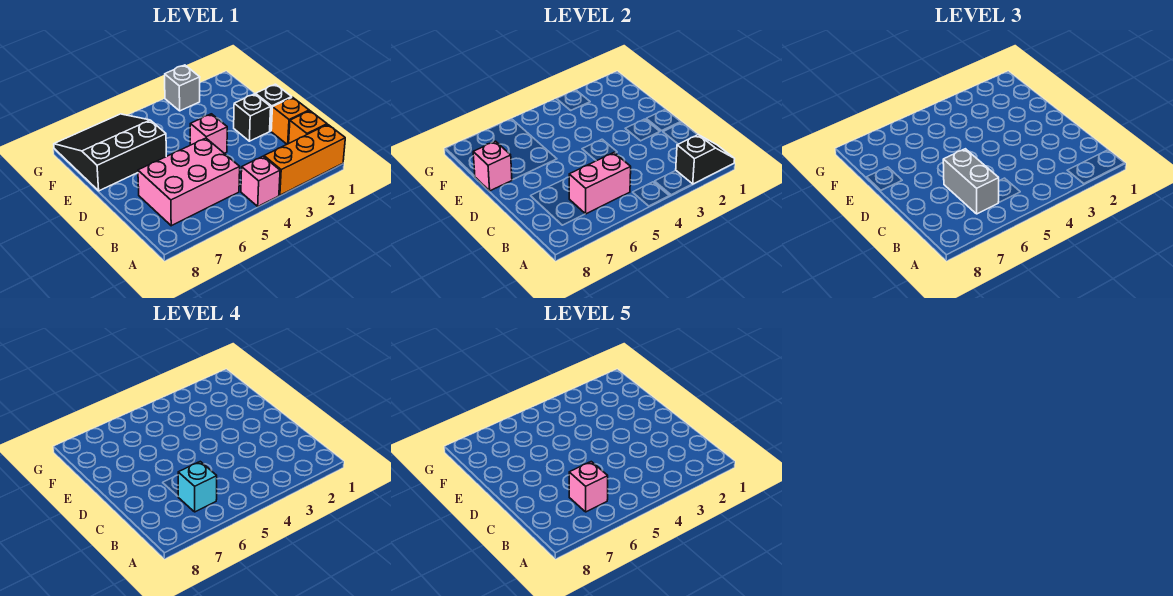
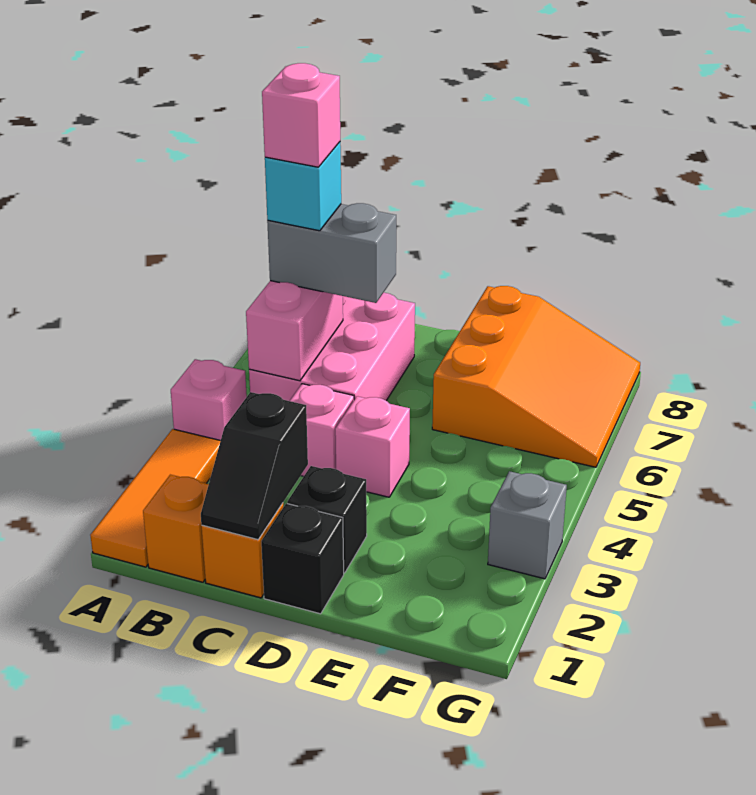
orange brick A1:A3 level 1 -> orange tile A1:A3 level 1
black slope A1:A2 level 2 top 2 -> black slope C1:C2 level 2 top 2
black slope E6:G8 level 1 top E -> orange slope E6:G8 level 1 top E
pink brick E8 level 2 -> pink brick C4 level 1

